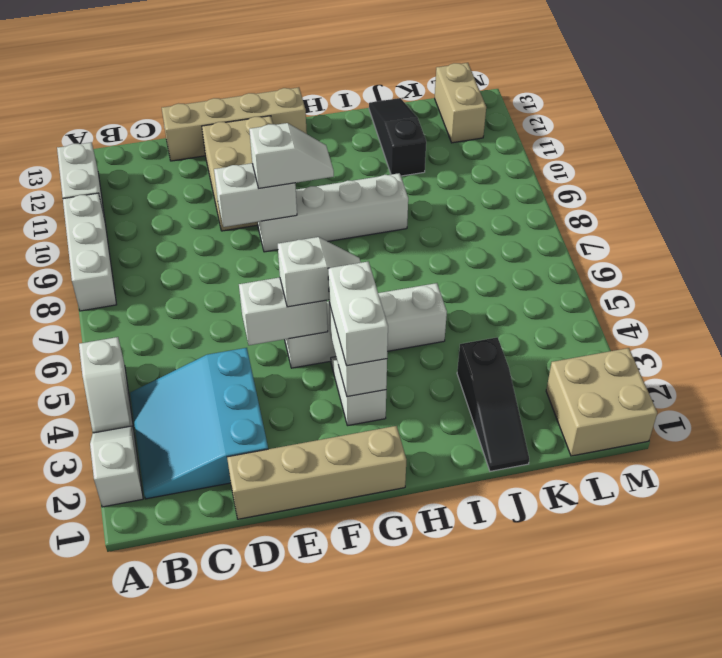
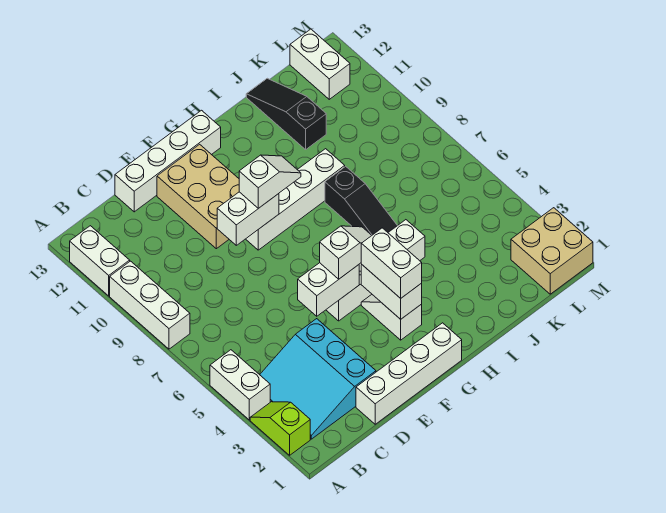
white slope A2:A3 level 1 top 2 -> lime slope A2:A3 level 1 top 2
white slope A4:A5 level 1 top 5 -> white brick A4:A5 level 1
tan brick D1:G1 level 1 -> white brick D1:G1 level 1
tan brick D13:G13 level 1 -> white brick D13:G13 level 1
black slope J1:J3 level 1 top 3 -> black slope I6:I8 level 1 top 8
tan brick L12:L13 level 1 -> white brick L12:L13 level 1

